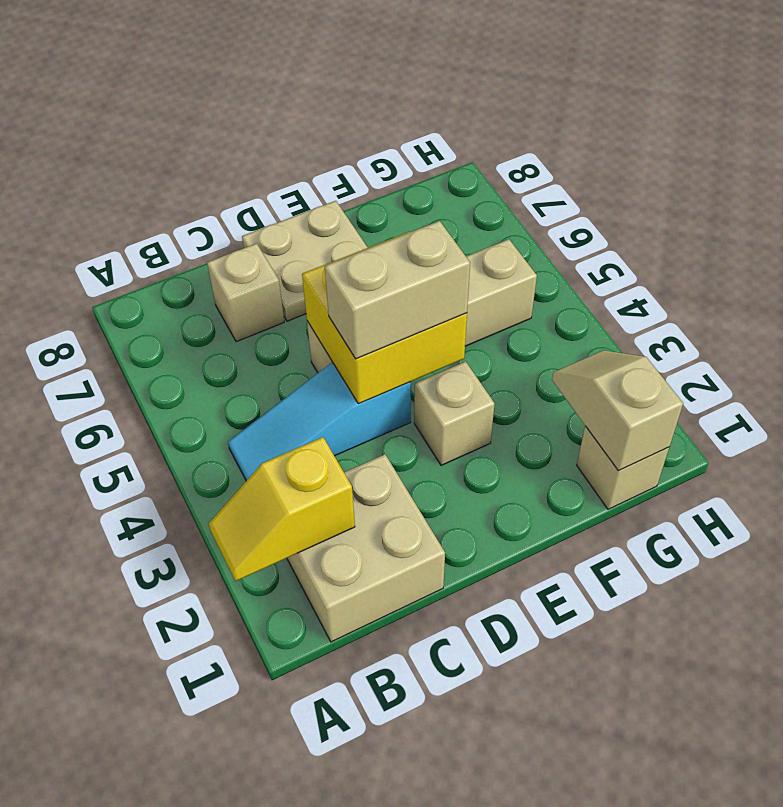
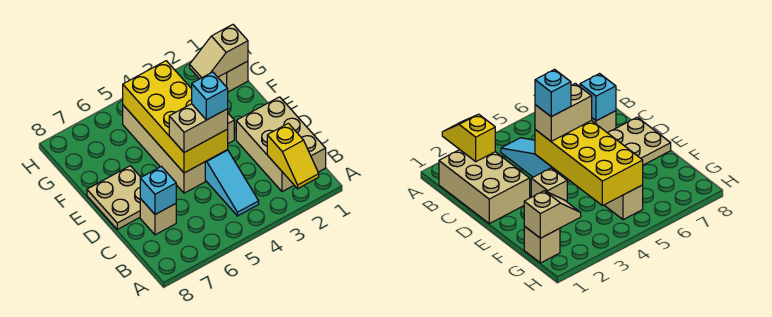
tan brick B1:C2 level 1 -> tan brick B1:D2 level 1
none -> cyan brick C7 level 2
yellow brick D4:E5 level 2 -> yellow brick D4:G5 level 2
tan brick D4:E4 level 3 -> tan brick D4:D5 level 3
none -> cyan brick D4 level 4

